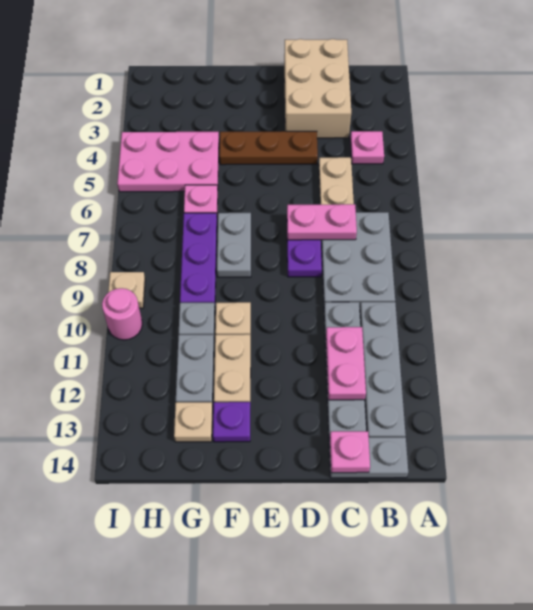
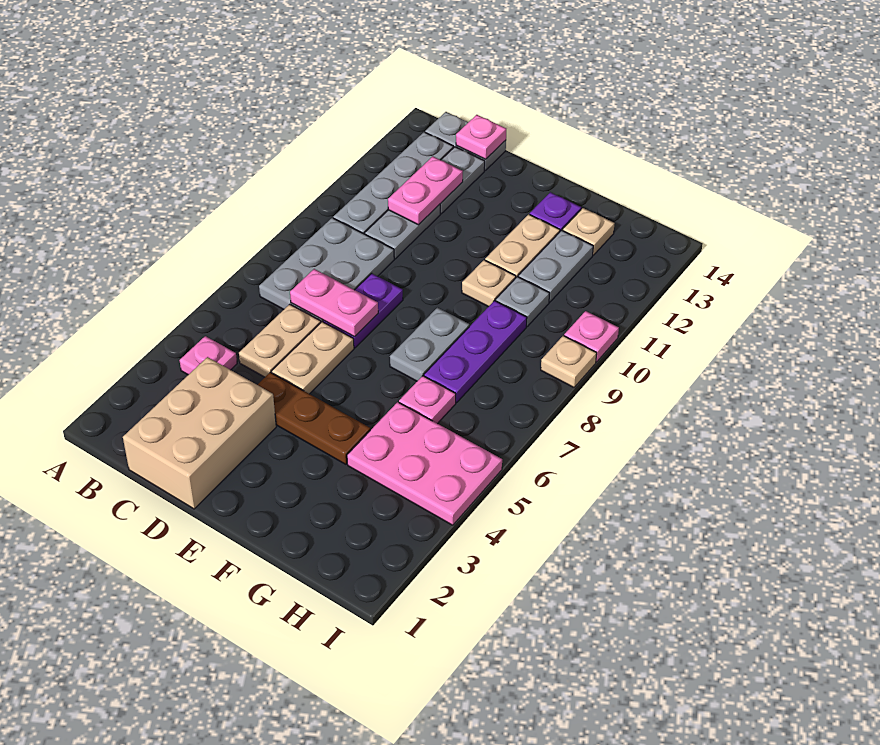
none -> tan plate D5:D6 level 1
pink round brick I10 level 1 -> pink plate I10 level 1

